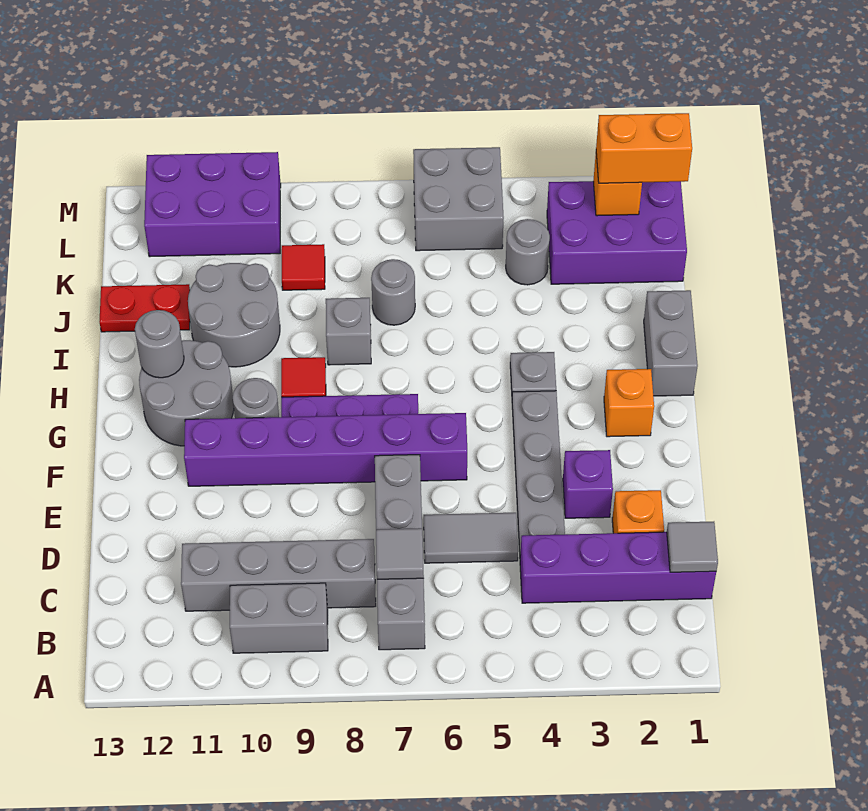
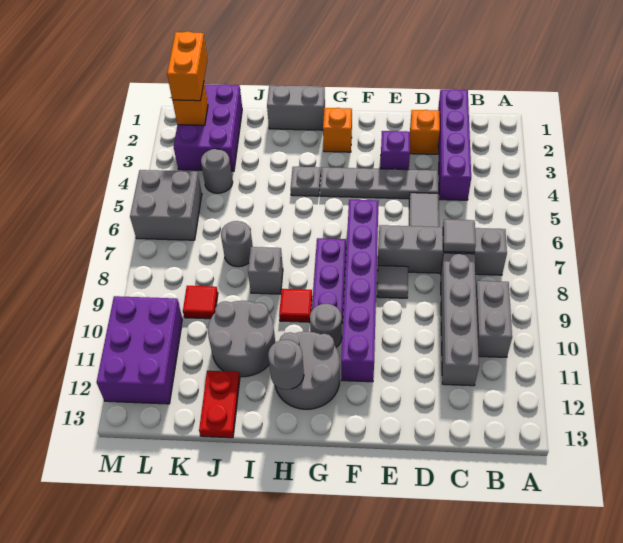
grey tile C1 level 2 -> grey tile E8 level 1

